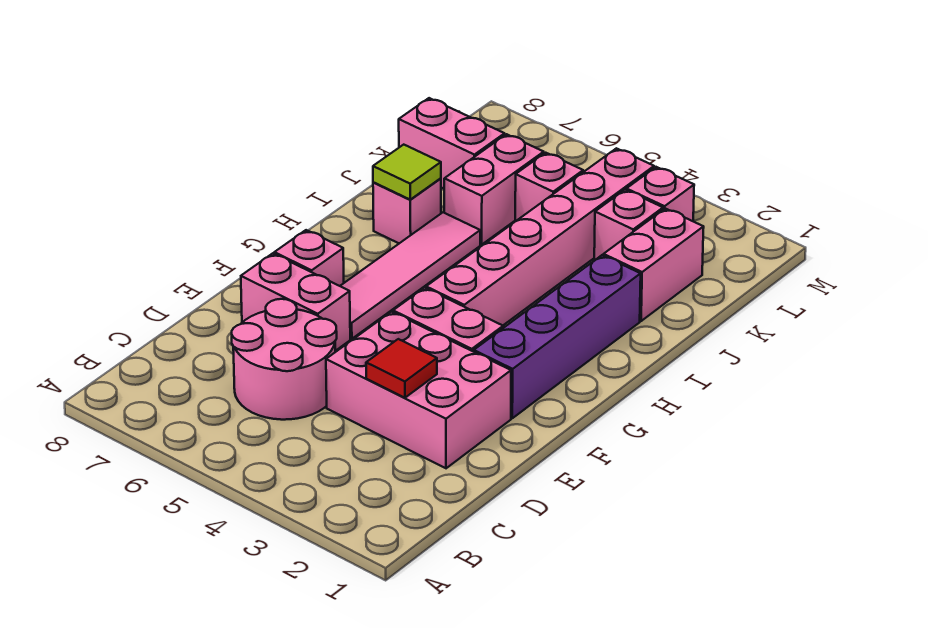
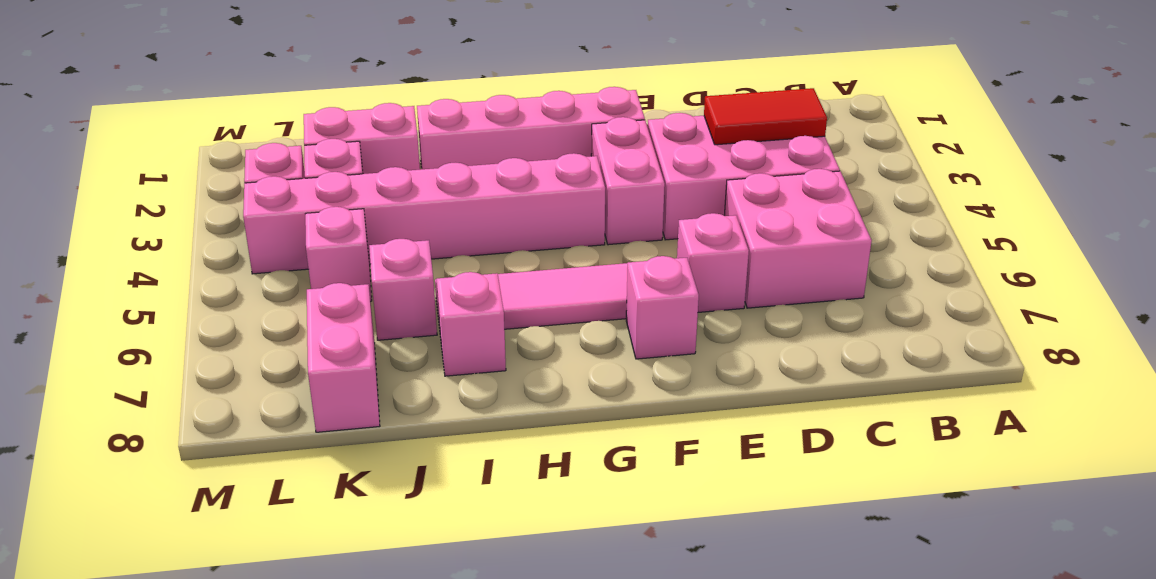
pink round brick C5:D6 level 1 -> pink brick C5:D6 level 1
pink brick D2:E4 level 1 -> pink brick C3:E4 level 1
red tile D3 level 2 -> red tile C3:D3 level 2
pink brick E6:E7 level 1 -> pink brick E6 level 1
purple brick F2:I2 level 1 -> pink brick F2:I2 level 1
lime tile I7 level 2 -> none
pink brick J6:K6 level 1 -> pink brick J6 level 1

